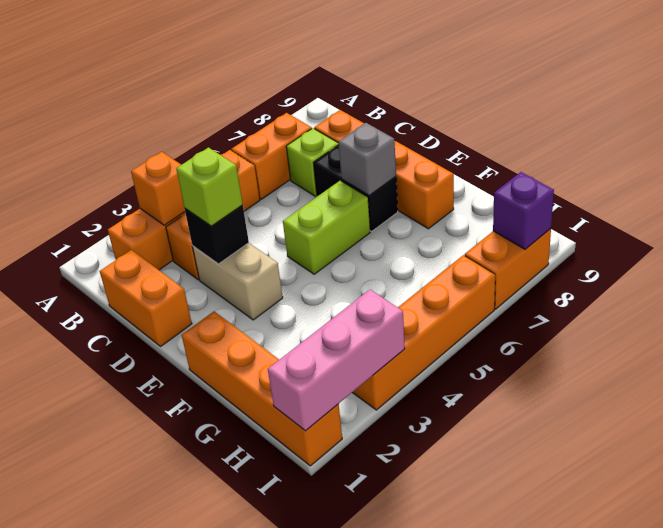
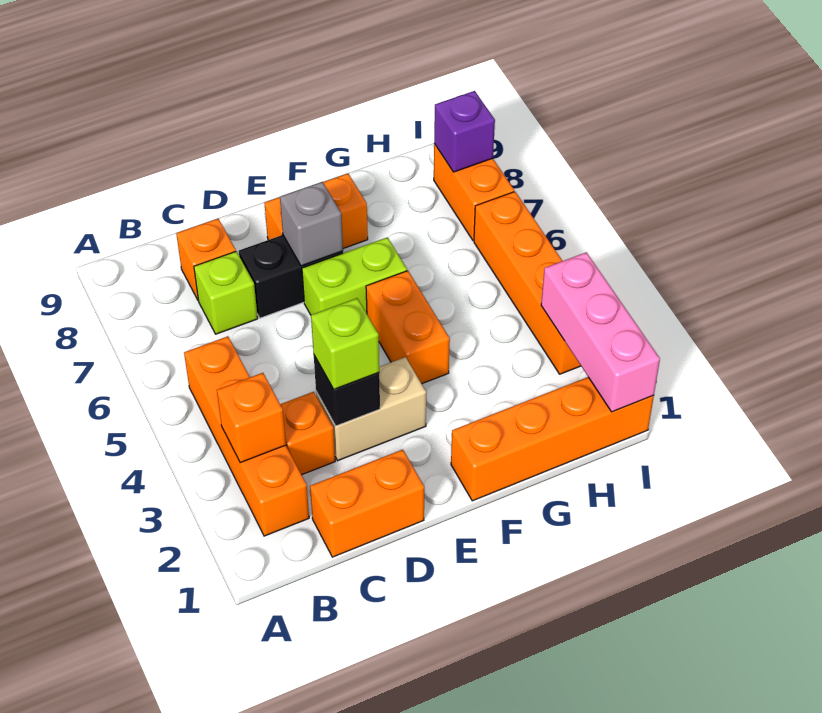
orange brick B6:B7 level 1 -> orange brick F4:F5 level 1
lime brick E5:E6 level 1 -> lime brick E6:F6 level 1

